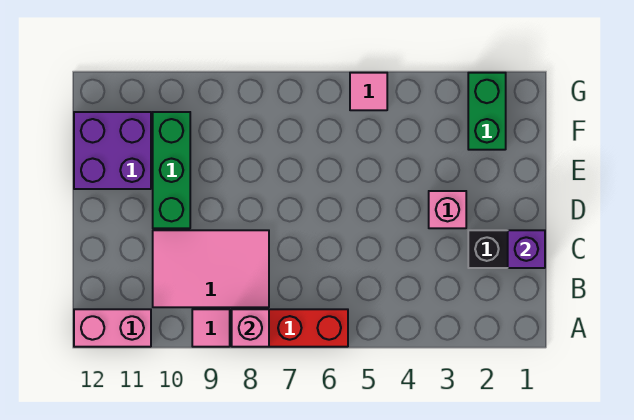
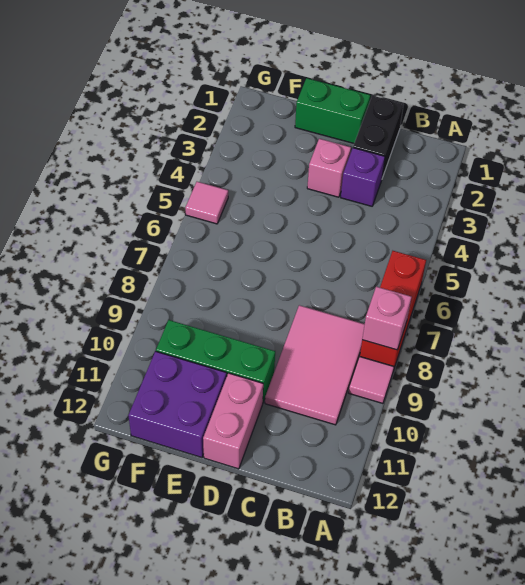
pink brick A11:A12 level 1 -> pink brick D11:D12 level 1
purple brick C1 level 2 -> purple brick C3 level 1
green brick F2:G2 level 1 -> green brick D1:E1 level 1

